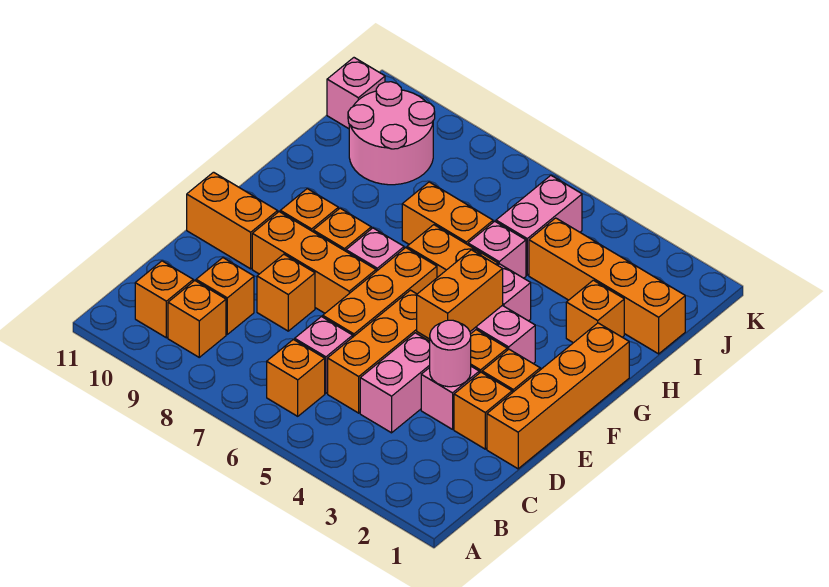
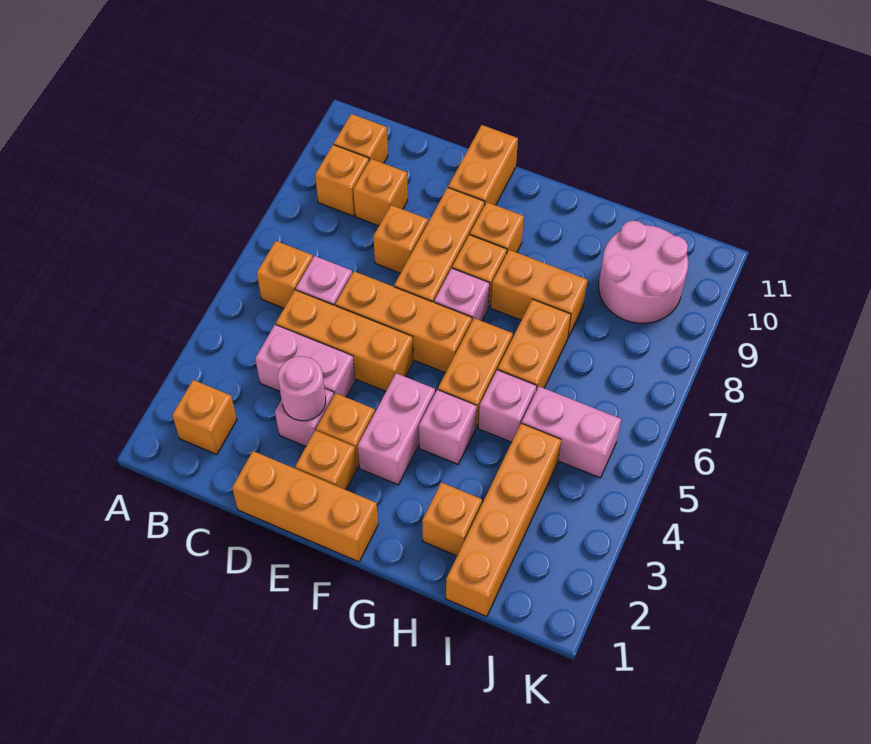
orange brick D1:G1 level 1 -> orange brick D1:F1 level 1
orange brick D2 level 1 -> orange brick B2 level 1
orange brick E4:F4 level 2 -> orange brick G8:H8 level 1
pink brick J11 level 1 -> none

